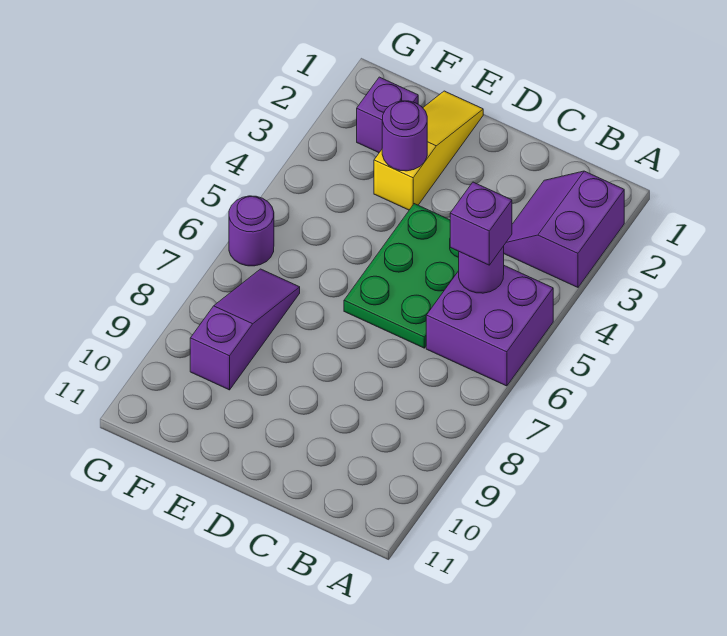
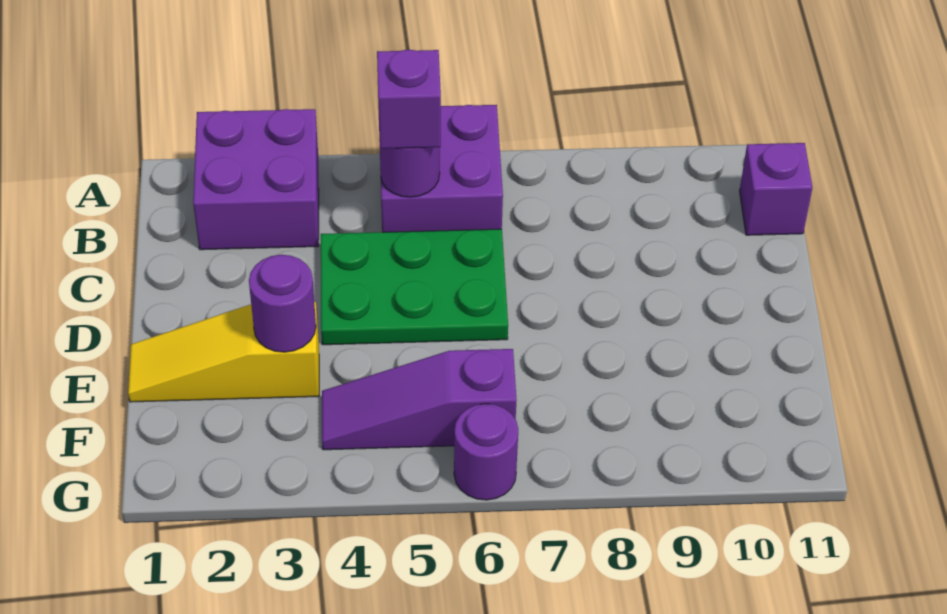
purple slope A2:B3 level 1 top A -> purple brick A2:B3 level 1
purple brick F2 level 1 -> purple brick B11 level 1
purple slope F7:F9 level 1 top 9 -> purple slope F4:F6 level 1 top 6

